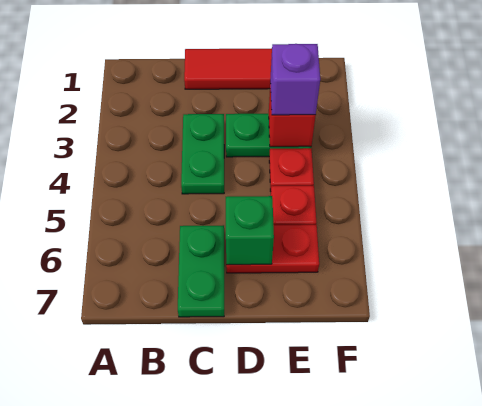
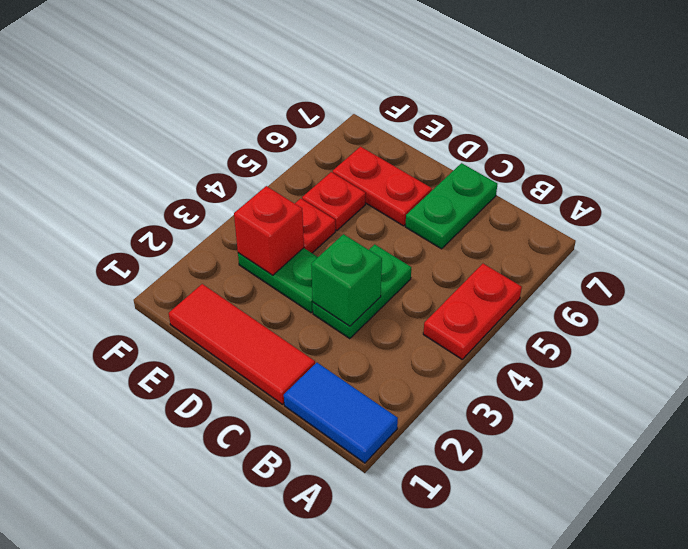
none -> blue tile A1:B1 level 1
none -> red plate A4:A5 level 1
green brick D6 level 2 -> green brick C3 level 2
purple brick E3 level 3 -> none

